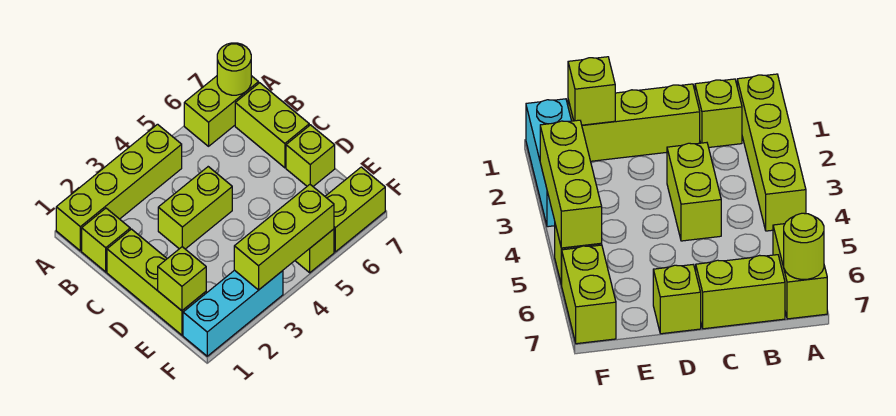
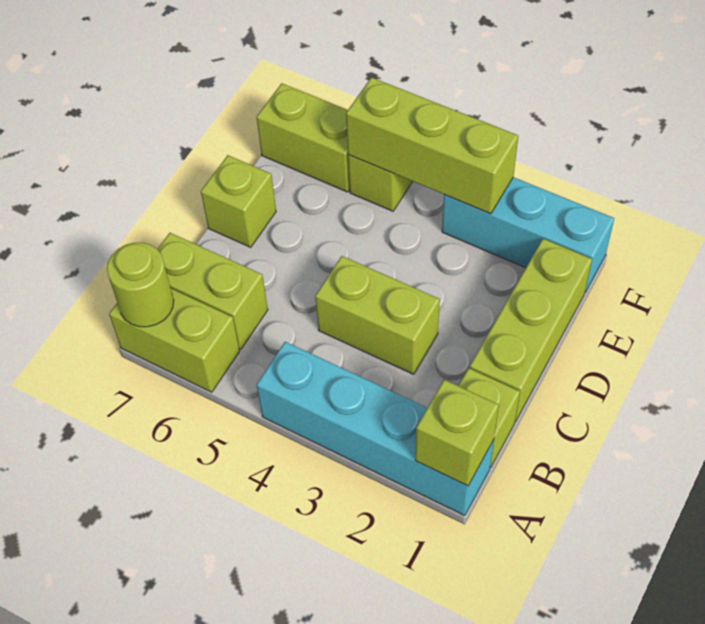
lime brick A1:A4 level 1 -> cyan brick A1:A4 level 1
lime brick B7:C7 level 1 -> lime brick B6:B7 level 1
lime brick E1 level 2 -> lime brick A1 level 2

